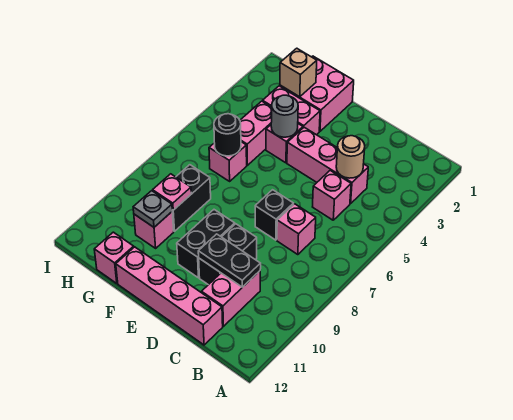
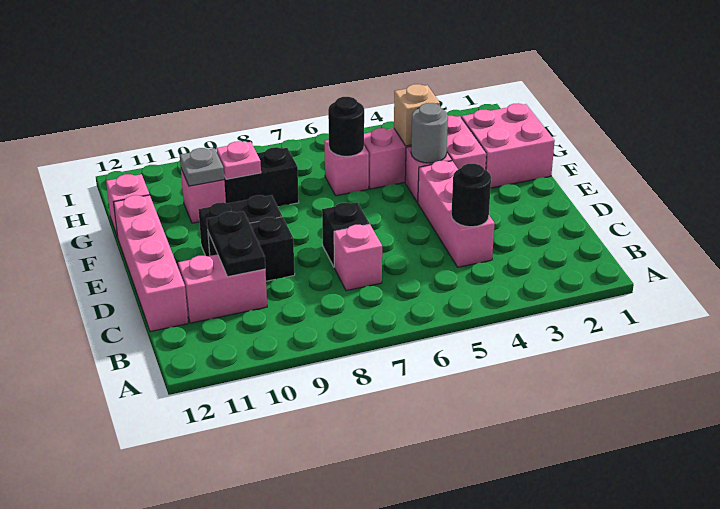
tan round brick C4 level 2 -> black round brick C4 level 2
pink brick C5 level 1 -> none
tan brick G2 level 2 -> tan brick G4 level 2

